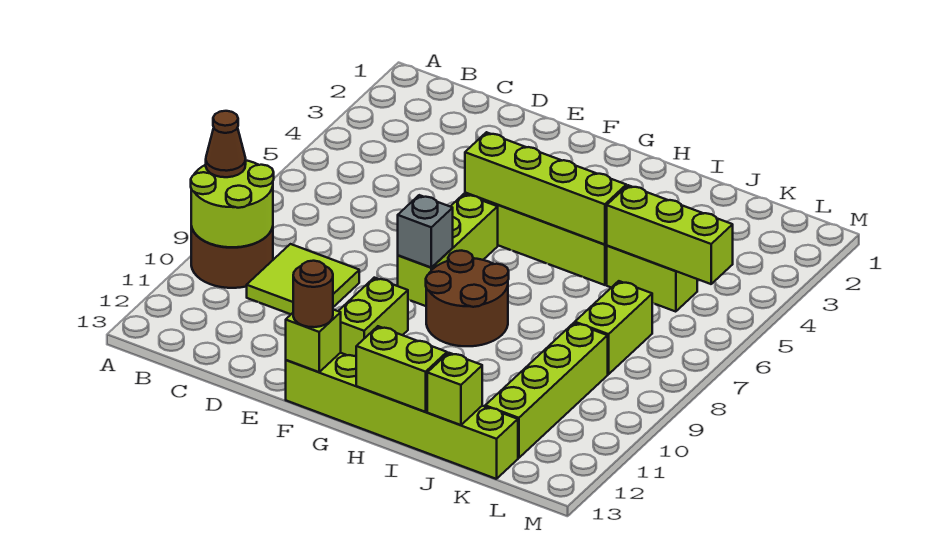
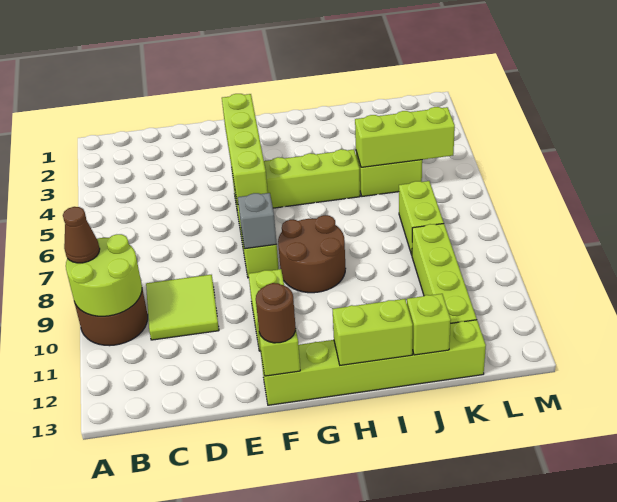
lime brick F5:I5 level 2 -> lime brick F3:F6 level 2

